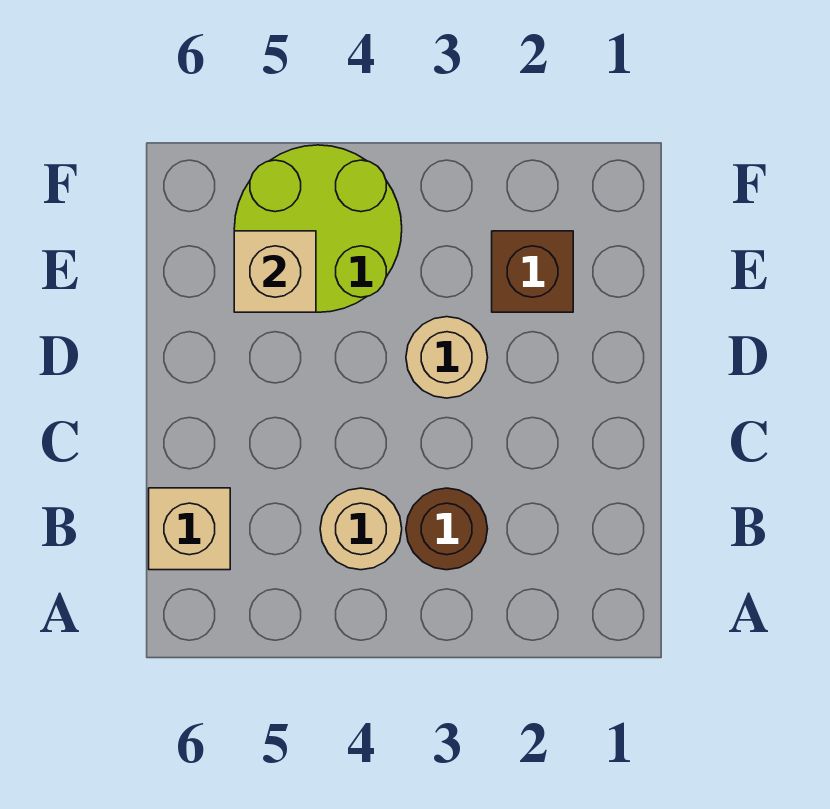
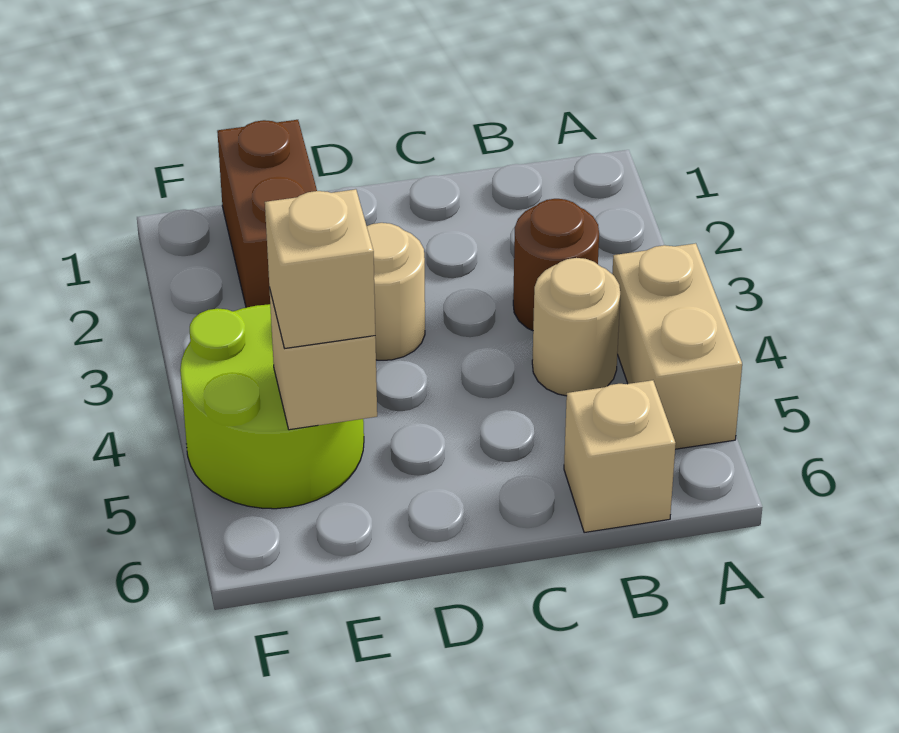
none -> tan brick A4:A5 level 1
brown brick E2 level 1 -> brown brick E1:E2 level 1
none -> tan brick E5 level 3

